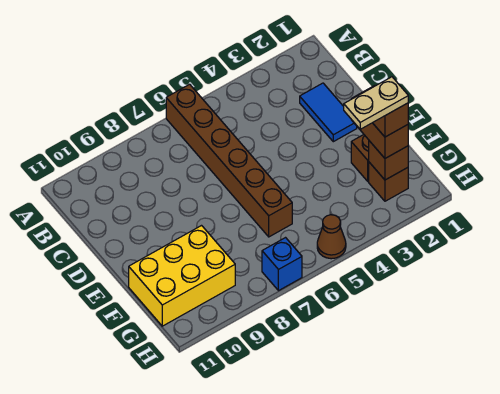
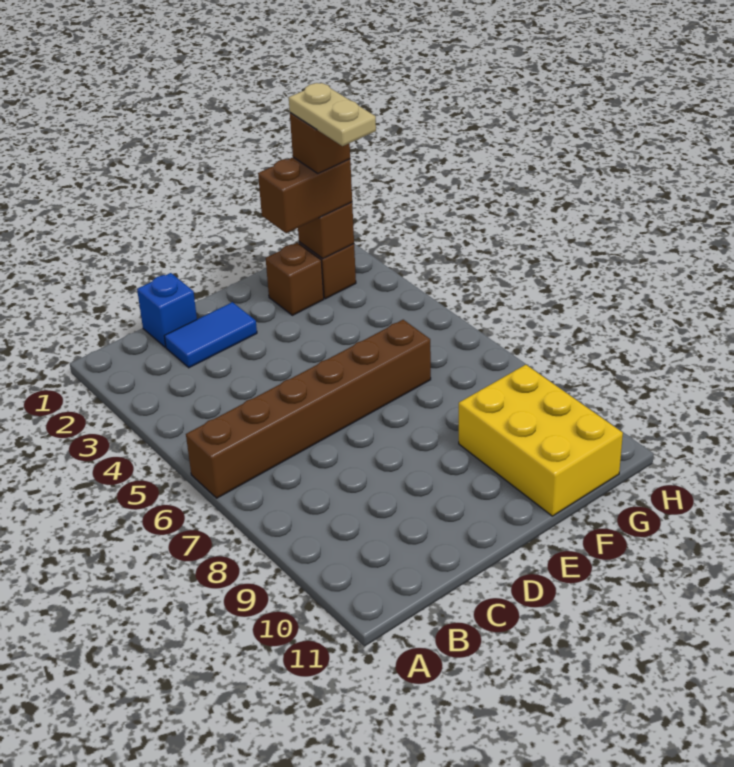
brown cone H5 level 1 -> none
blue brick H7 level 1 -> blue brick C1 level 1

